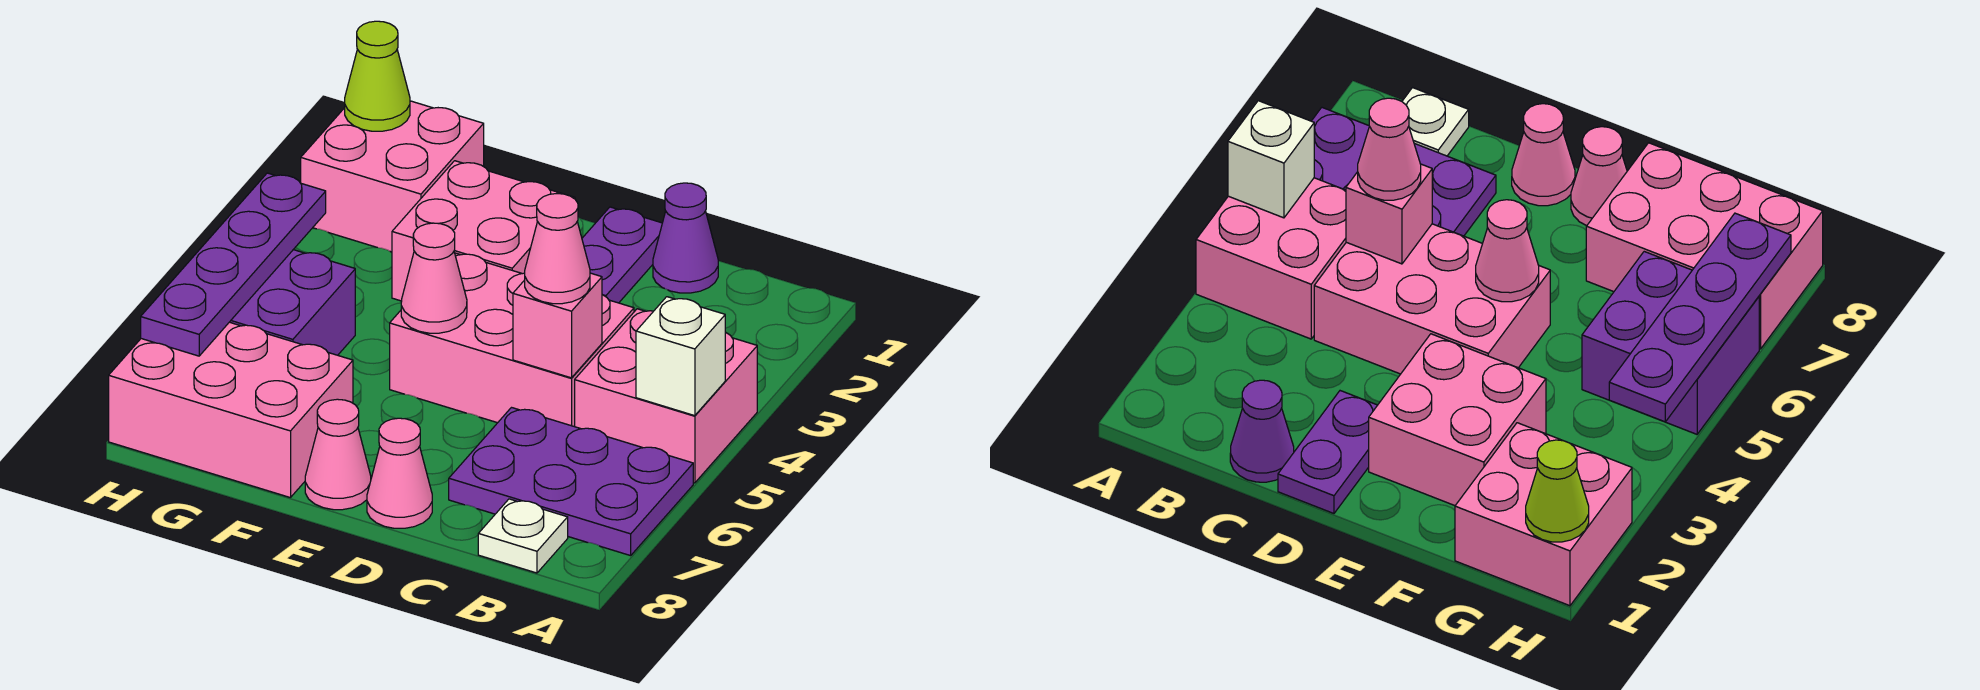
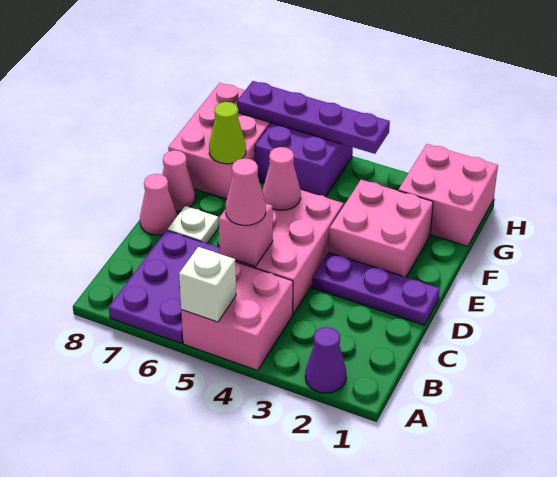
white plate B8 level 1 -> white plate D7 level 1
purple cone C1 level 1 -> purple cone A2 level 1
purple plate D1:D2 level 1 -> purple plate D1:D3 level 1
lime cone H1 level 2 -> lime cone F7 level 2

